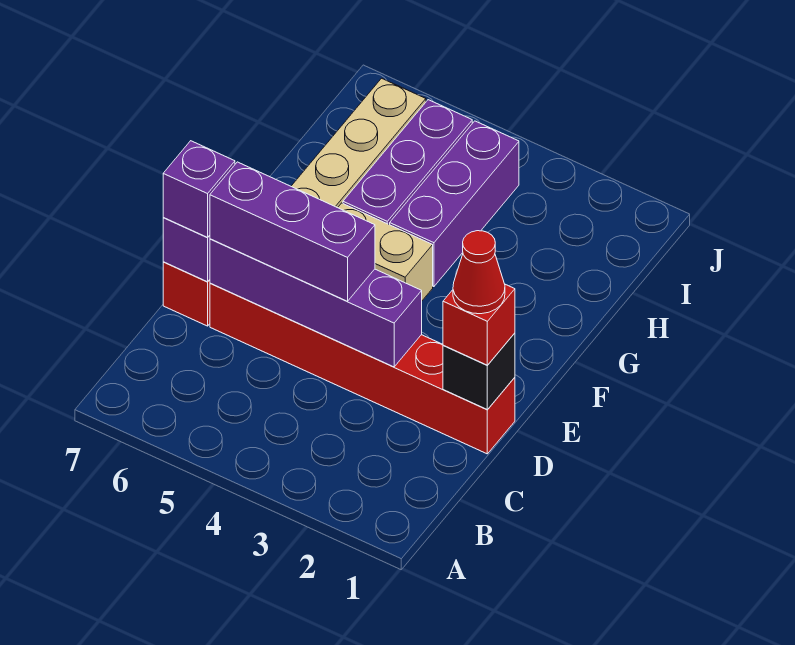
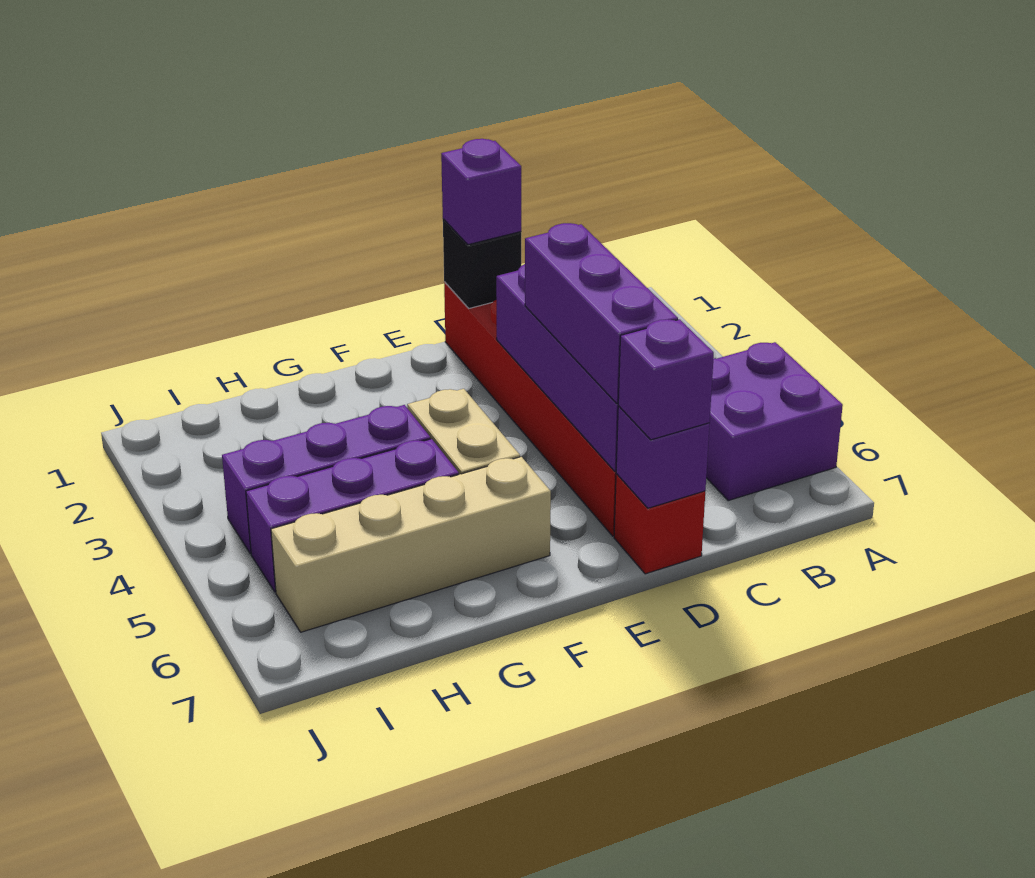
none -> purple brick A5:B6 level 1
red brick D1 level 3 -> purple brick D1 level 3
red cone D1 level 4 -> none

